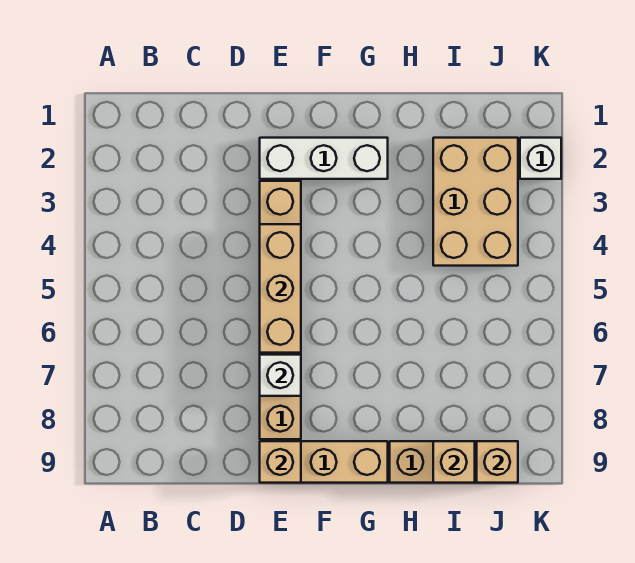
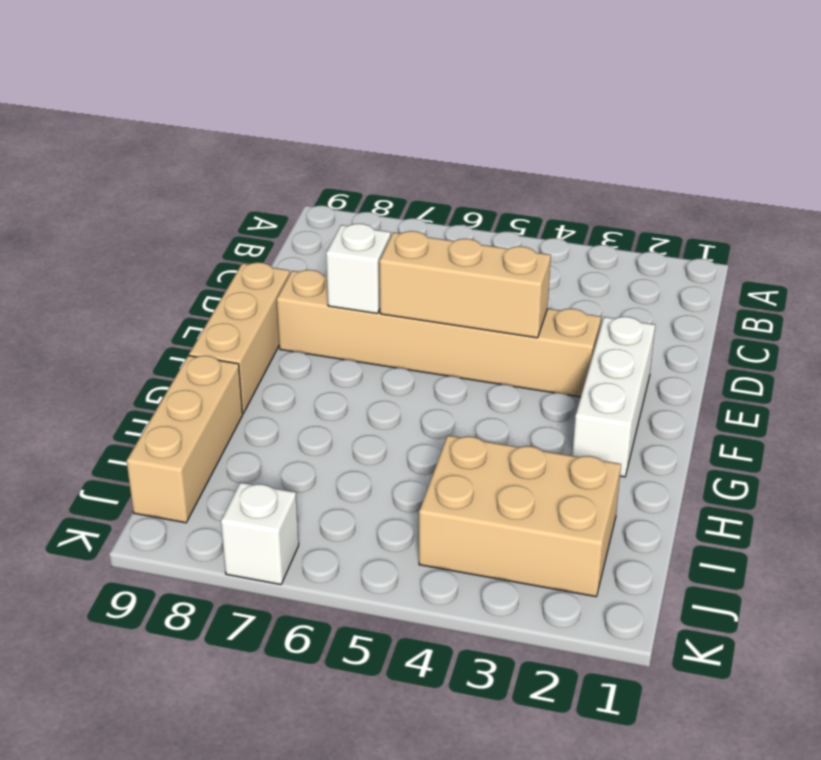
tan brick E9 level 2 -> none
tan brick I9 level 2 -> none
tan brick J9 level 2 -> none
white brick K2 level 1 -> white brick K7 level 1

